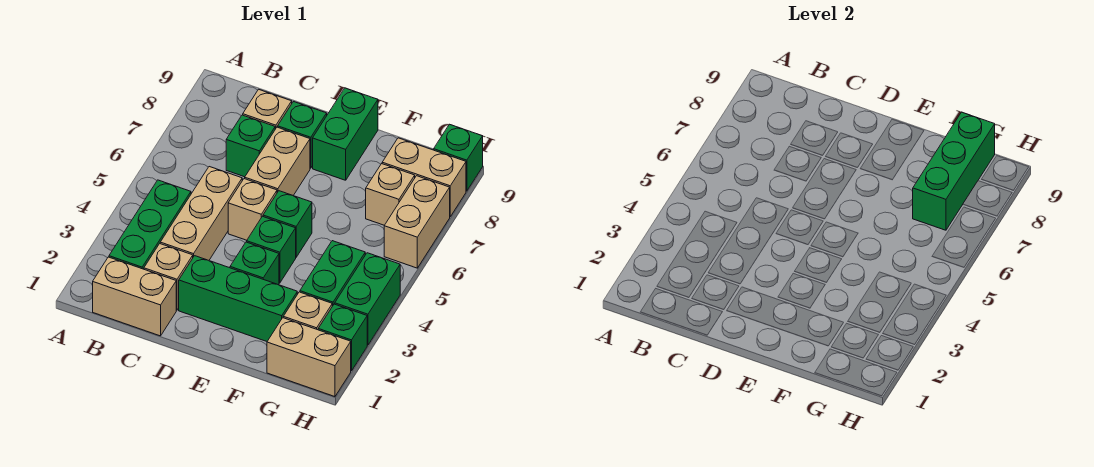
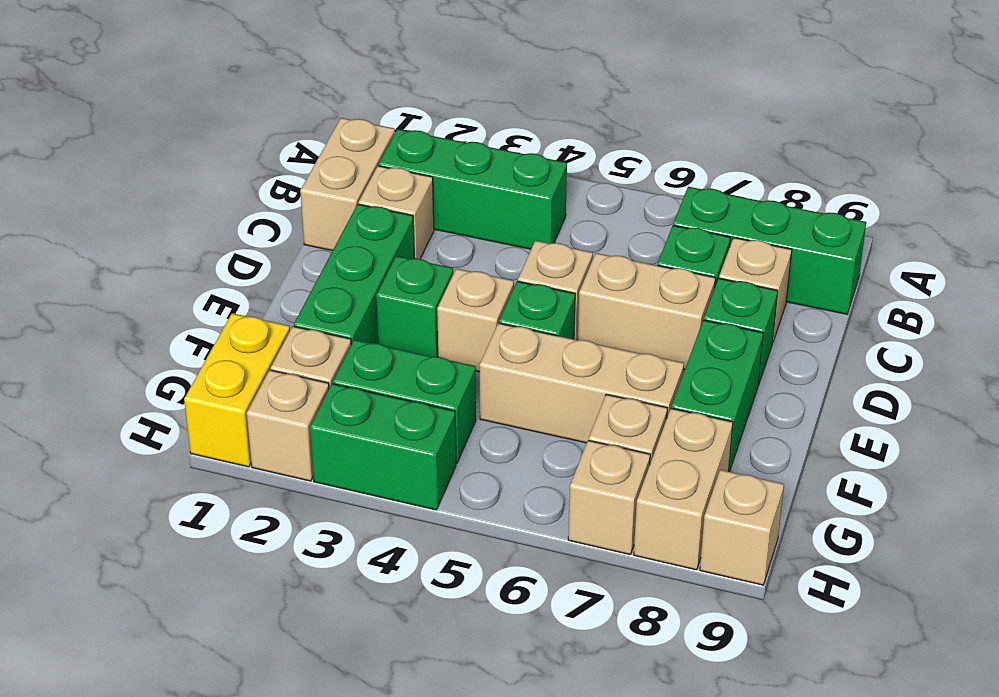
tan brick C3:C5 level 1 -> tan brick F5:F7 level 1
green brick E4 level 1 -> tan brick E4 level 1
green brick E8:E9 level 1 -> green brick E8:F8 level 1
tan brick G1:H1 level 1 -> yellow brick G1:H1 level 1
green brick G7:G9 level 2 -> green brick B7:B9 level 1
green brick H2 level 1 -> tan brick H2 level 1
tan brick H6:H7 level 1 -> tan brick H7 level 1
green brick H9 level 1 -> tan brick H9 level 1

